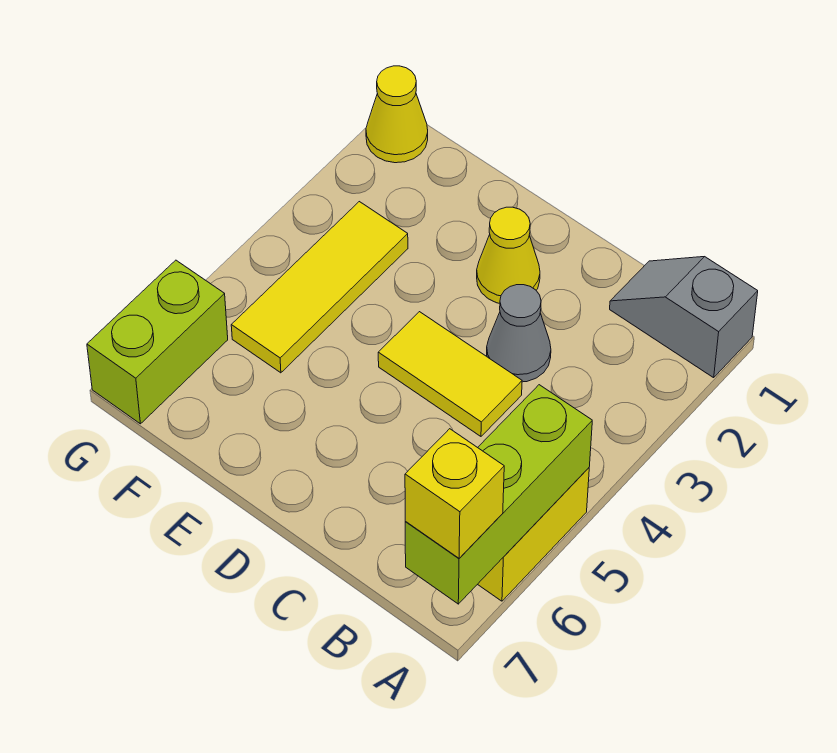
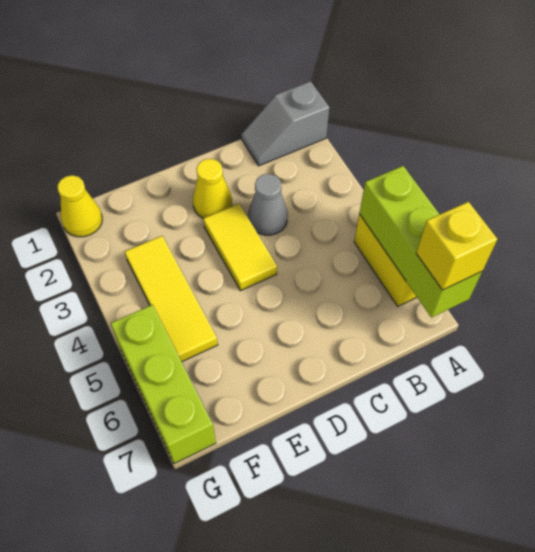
yellow tile C4:D4 level 1 -> yellow tile D3:D4 level 1
lime brick G6:G7 level 1 -> lime brick G5:G7 level 1

